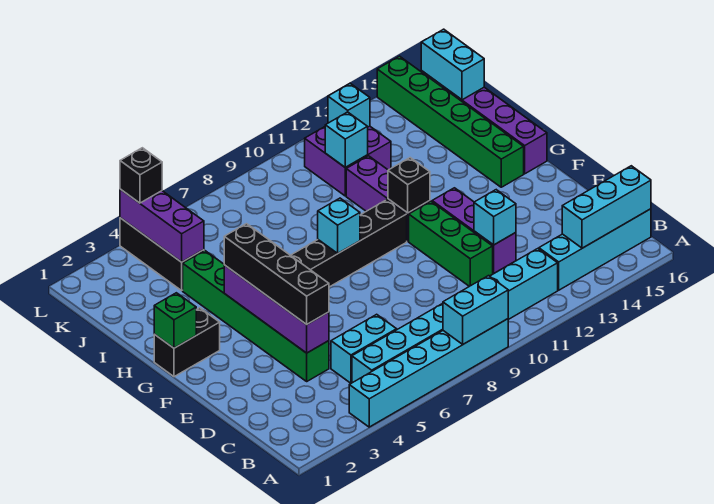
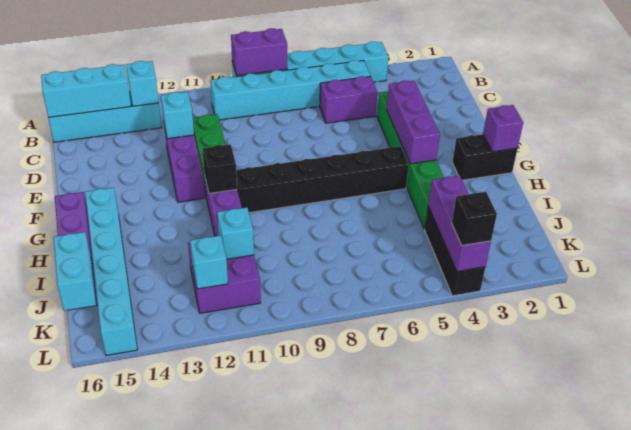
cyan brick A8:A9 level 2 -> purple brick A8:A9 level 2
cyan brick B5:B12 level 1 -> cyan brick B5:B10 level 1
cyan brick C5:C6 level 1 -> purple brick C5:C6 level 1
purple brick D4:G4 level 2 -> purple brick E4:G4 level 2
black brick D4:G4 level 3 -> none
green brick G1 level 2 -> purple brick G1 level 2
cyan brick G8 level 2 -> cyan brick B13 level 2
green brick G15:L15 level 1 -> cyan brick G15:L15 level 1

